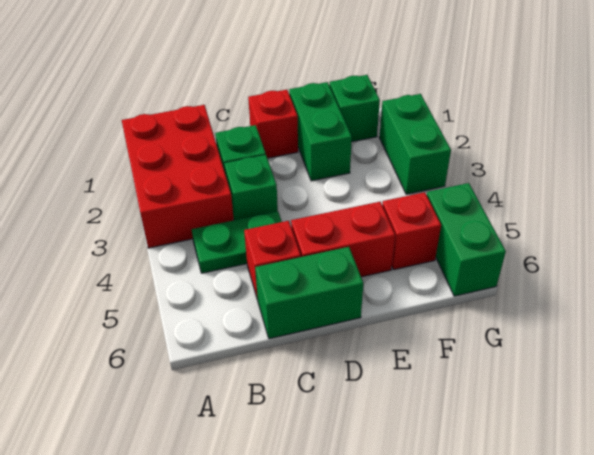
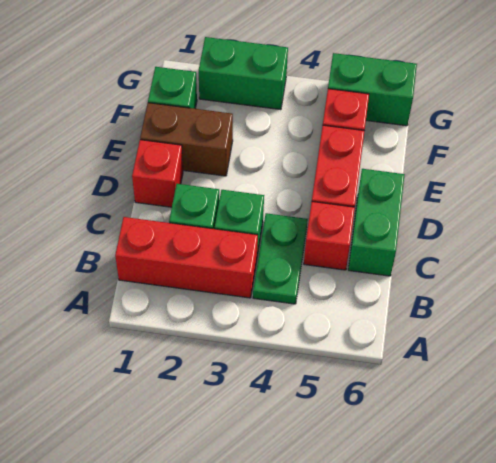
red brick A1:B3 level 1 -> red brick B1:B3 level 1
green brick E1:E2 level 1 -> brown brick E1:E2 level 1

